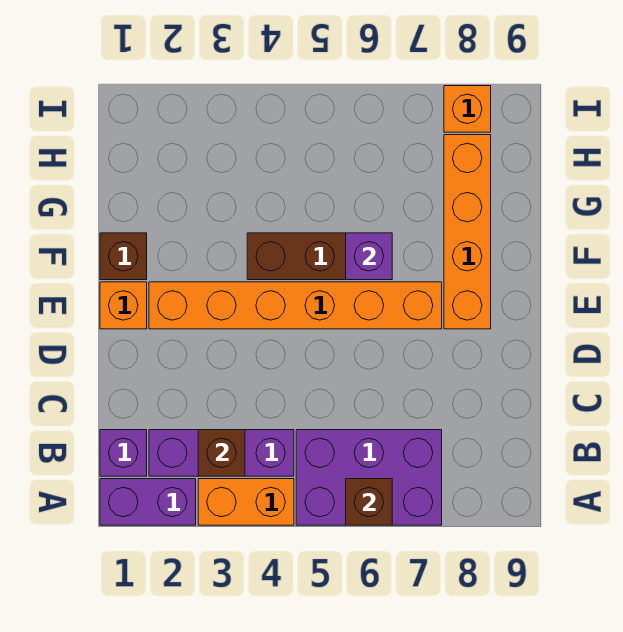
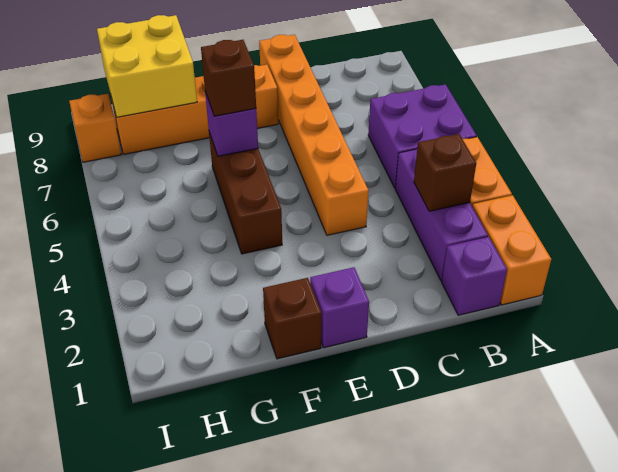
purple brick A1:A2 level 1 -> orange brick A1:A2 level 1
purple brick A5:B7 level 1 -> purple brick A5:B6 level 1
brown brick A6 level 2 -> brown brick F6 level 3
orange brick E1 level 1 -> purple brick E1 level 1
orange brick E2:E7 level 1 -> orange brick D4:D9 level 1
none -> yellow brick G8:H9 level 2

